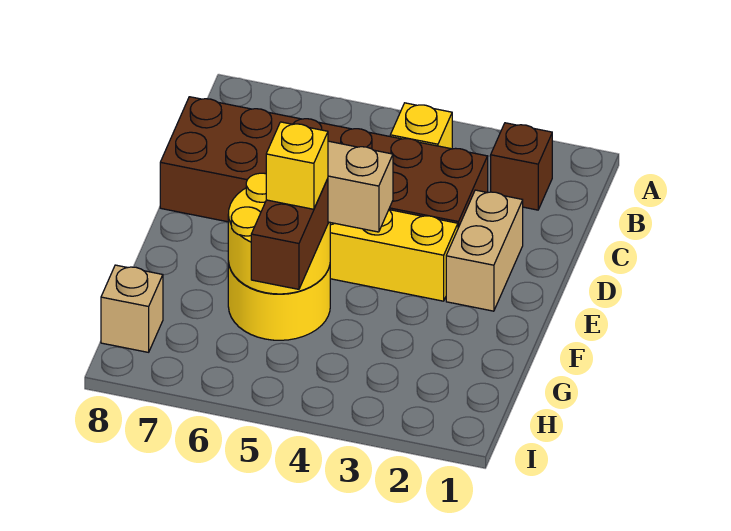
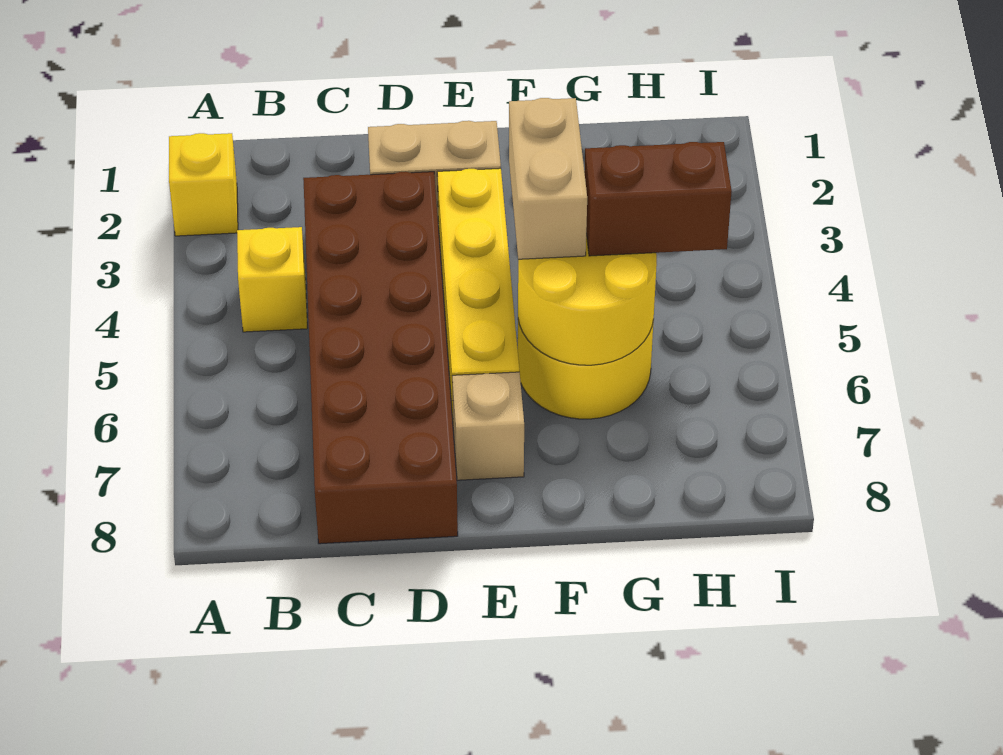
brown brick B2 level 1 -> none
yellow brick G5 level 4 -> yellow brick A2 level 1
tan brick H8 level 1 -> tan brick E7 level 1

